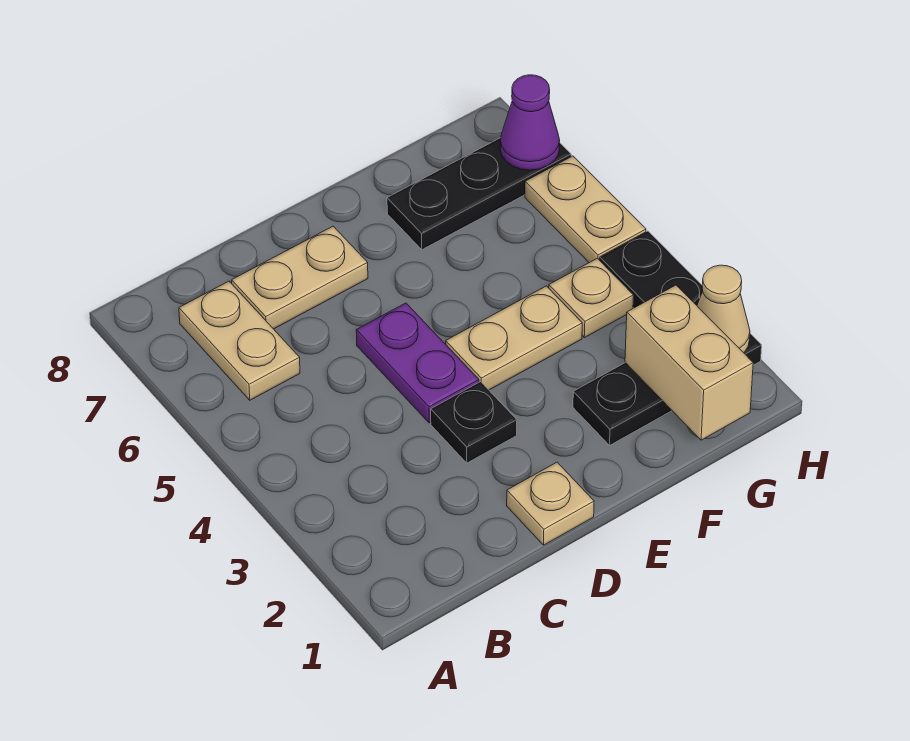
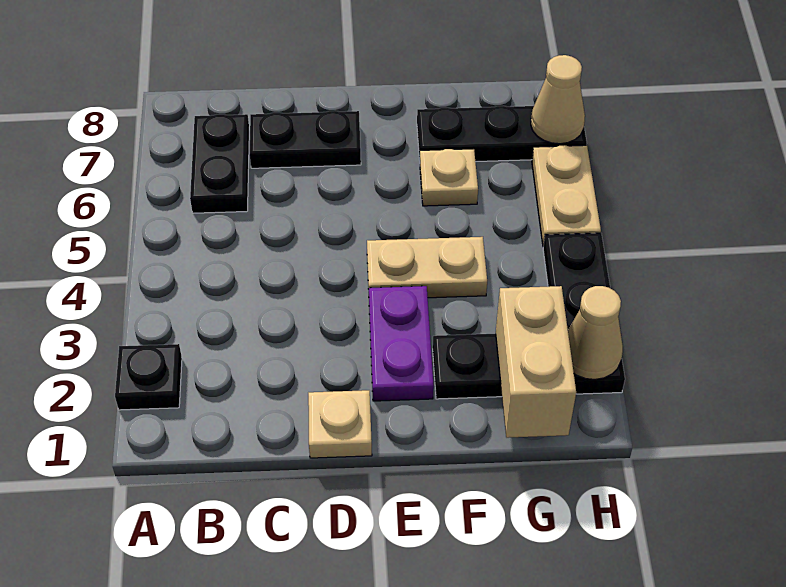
tan plate B6:B7 level 1 -> black plate B6:B7 level 1
tan plate C7:D7 level 1 -> black plate C7:D7 level 1
black plate D3 level 1 -> black plate A2 level 1
purple plate D4:D5 level 1 -> purple plate E2:E3 level 1
tan plate G4 level 1 -> tan plate F6 level 1
purple cone H7 level 2 -> tan cone H7 level 2

